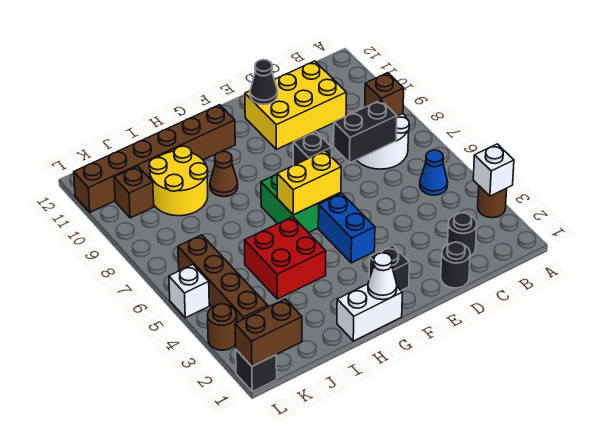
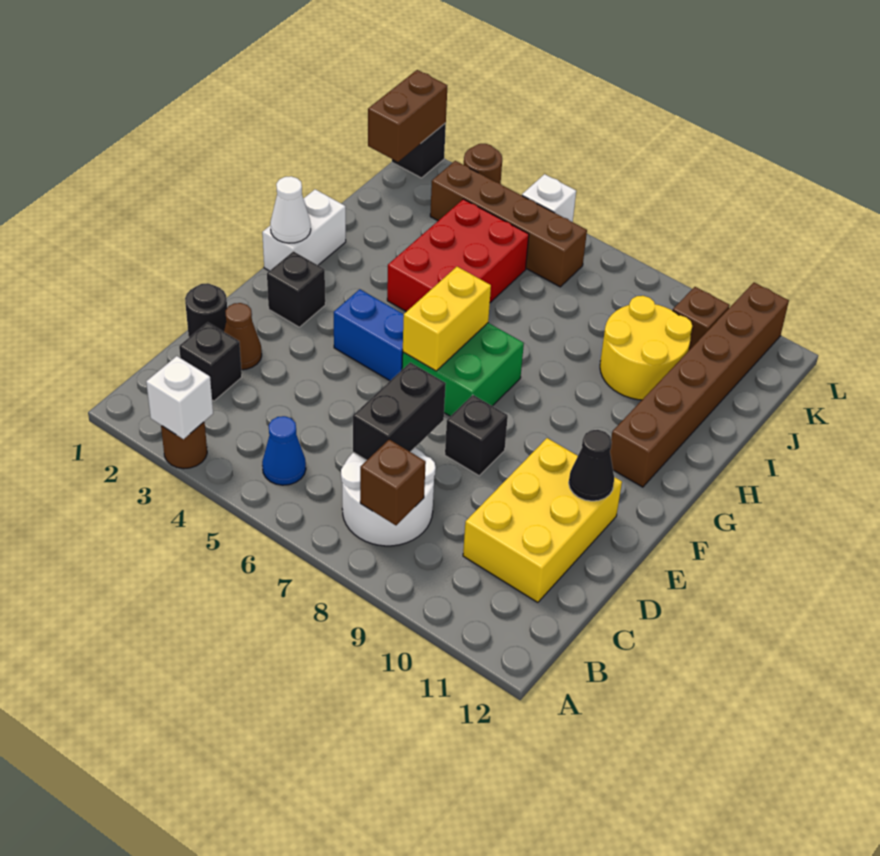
black round brick C2 level 1 -> black brick C2 level 1
red brick H4:I5 level 1 -> red brick H4:J5 level 1
brown cone H9 level 1 -> brown cone D2 level 1

